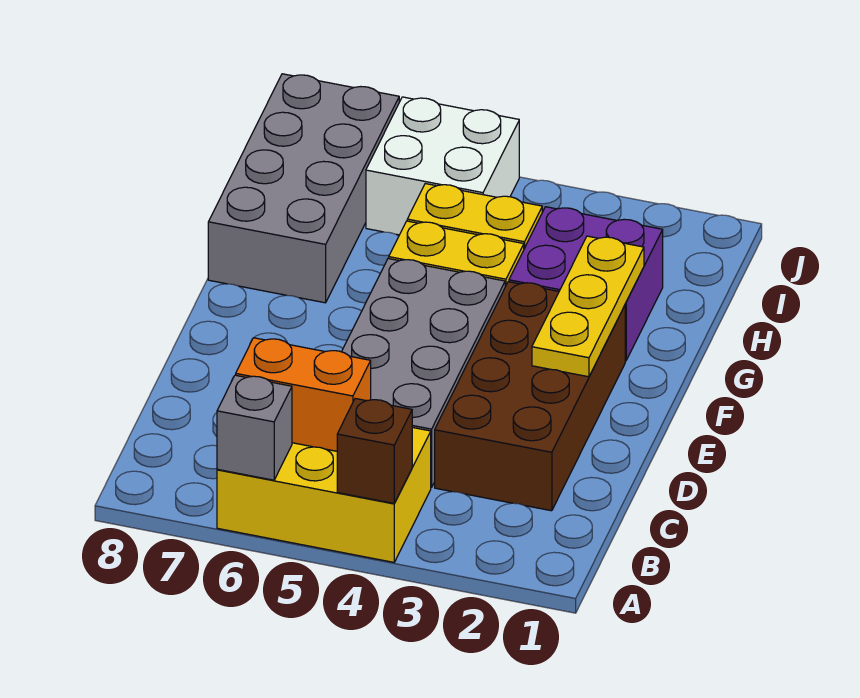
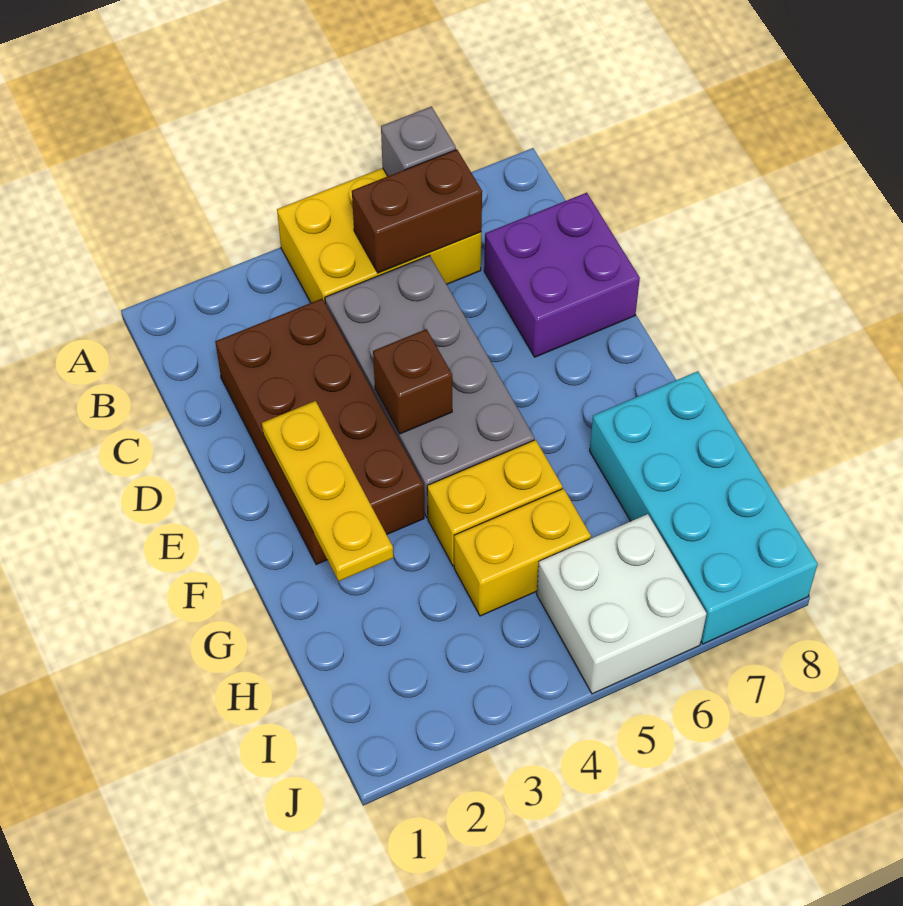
brown brick A4 level 2 -> brown brick E4 level 2
orange brick B5:B6 level 2 -> brown brick B5:B6 level 2
purple brick G2:H3 level 1 -> purple brick C7:D8 level 1
grey brick G7:J8 level 1 -> cyan brick G7:J8 level 1

